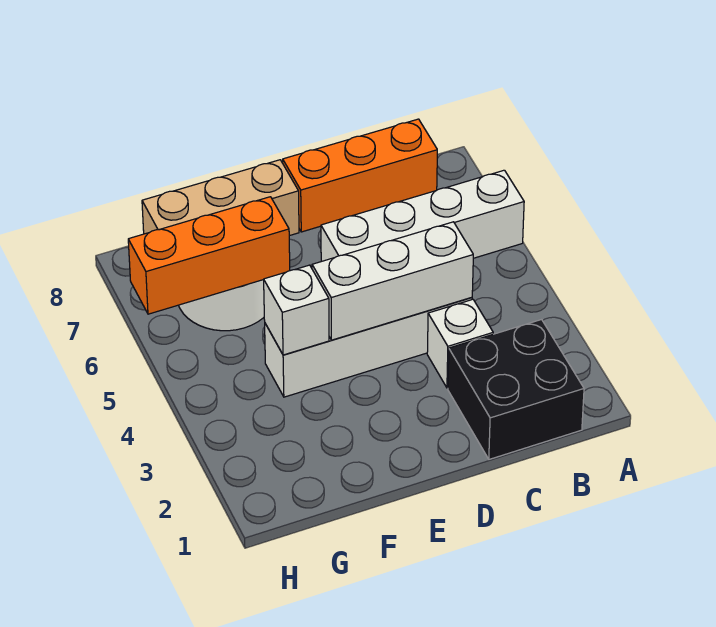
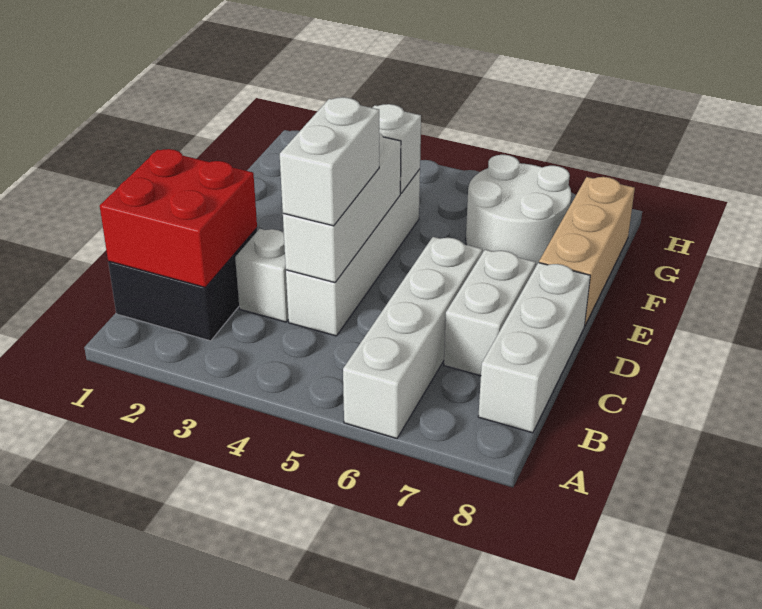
none -> red brick B1:C2 level 2
orange brick B8:D8 level 1 -> white brick B8:D8 level 1
none -> white brick C4:D4 level 3
none -> white brick C7:D7 level 1
orange brick F6:H6 level 2 -> none

